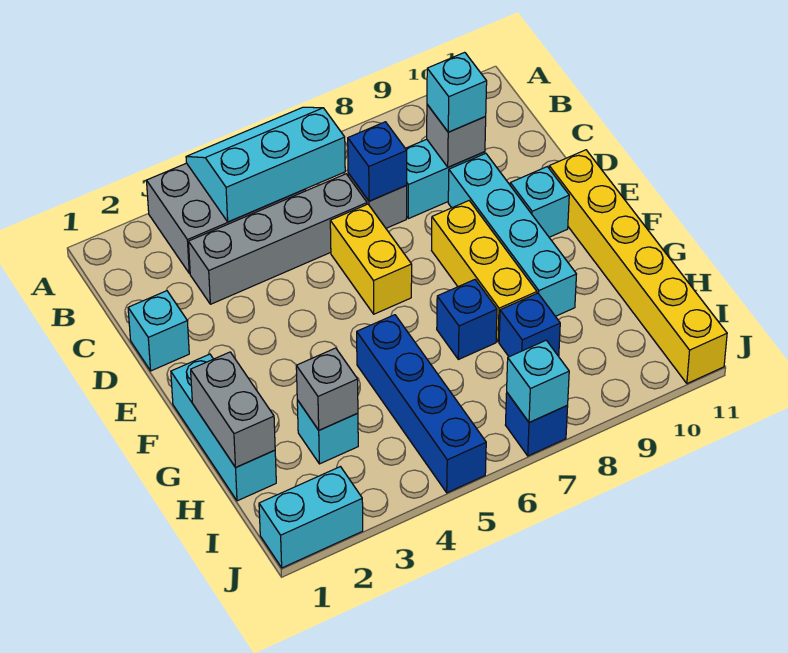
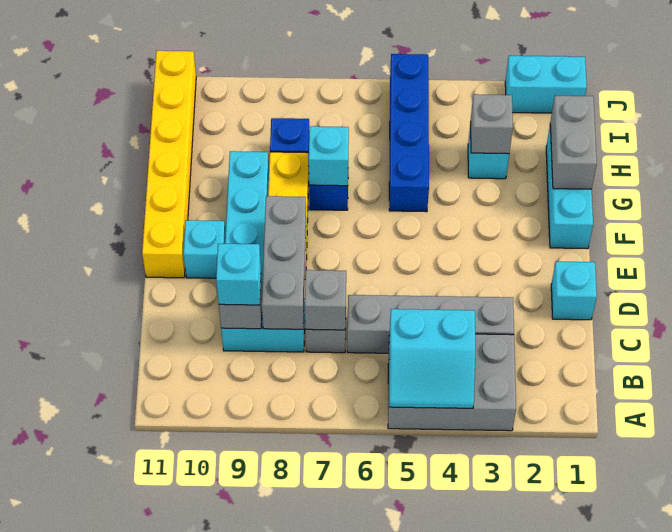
cyan slope A4:B6 level 2 top B -> cyan slope A4:B5 level 2 top B
blue brick C7 level 2 -> grey brick C7 level 2
none -> grey brick C8:E8 level 2
yellow brick D6:E6 level 1 -> none
blue brick J7 level 1 -> none
cyan brick J7 level 2 -> cyan brick G7 level 2

